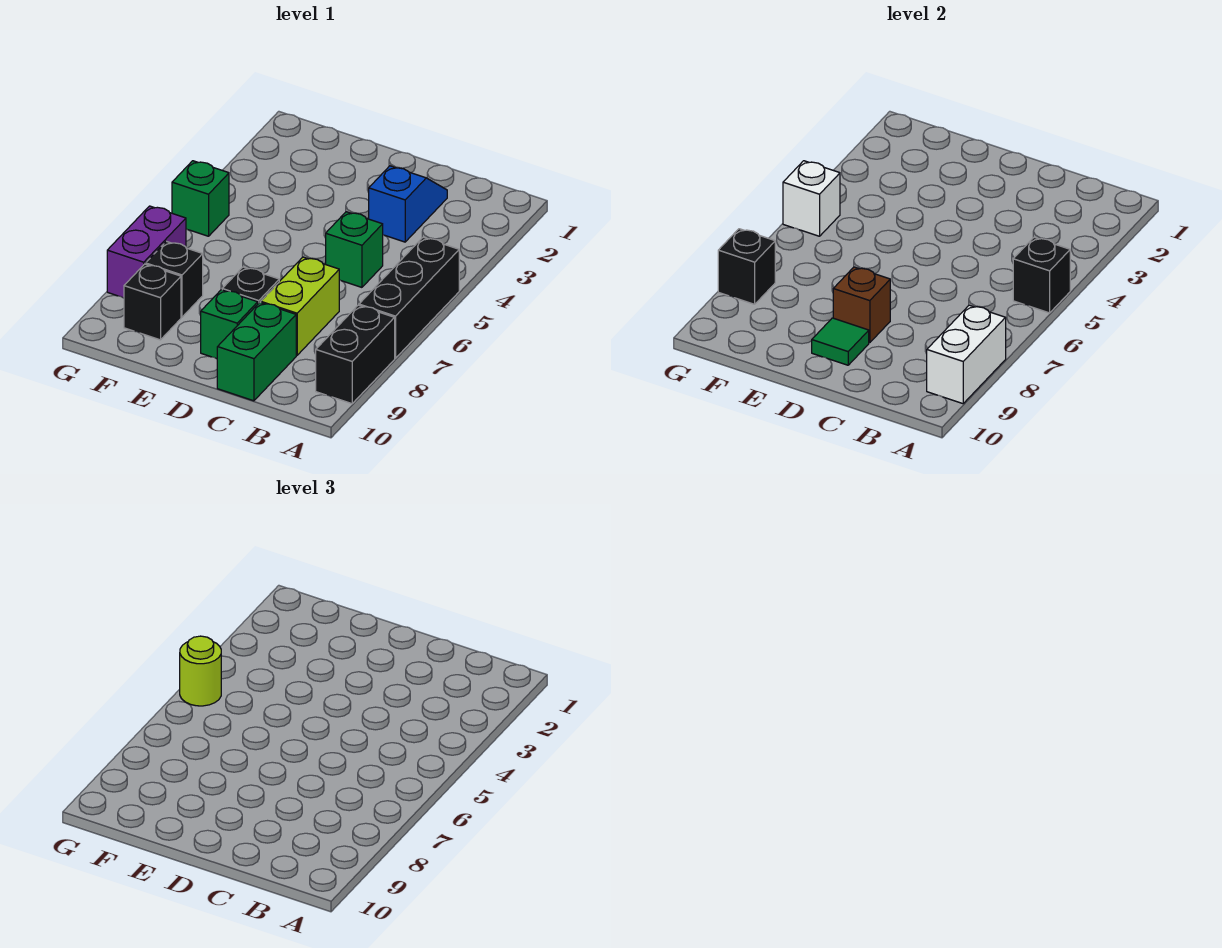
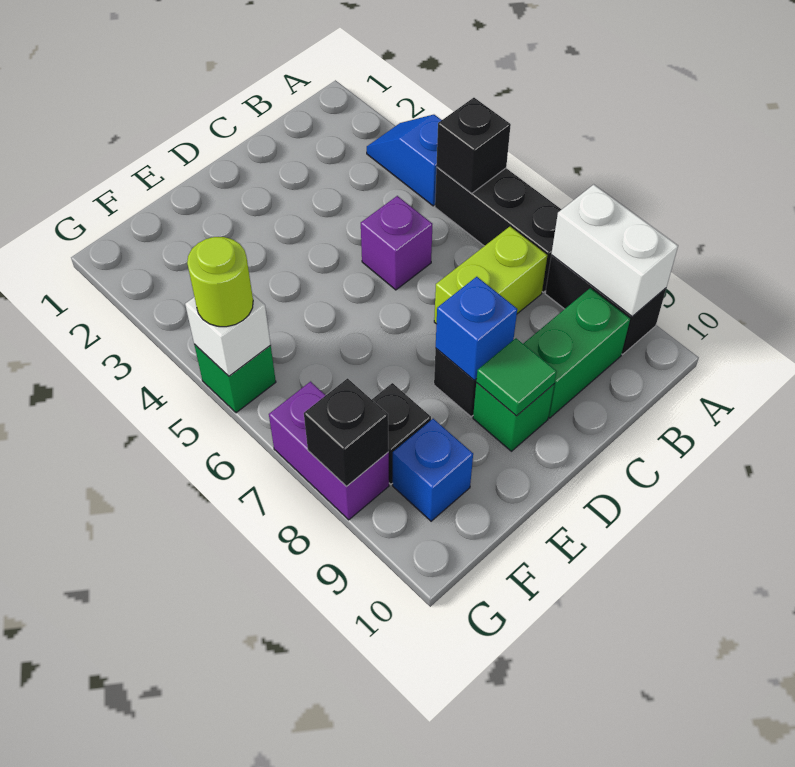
blue slope C2:C3 level 1 top 3 -> blue slope A3:A4 level 1 top 4
green brick C5 level 1 -> purple brick C5 level 1
lime brick C7:C8 level 1 -> lime brick B7:C7 level 1
green brick C9:C10 level 1 -> green brick B9:C9 level 1
brown brick D8 level 2 -> blue brick D8 level 2
black brick F9 level 1 -> blue brick F9 level 1

